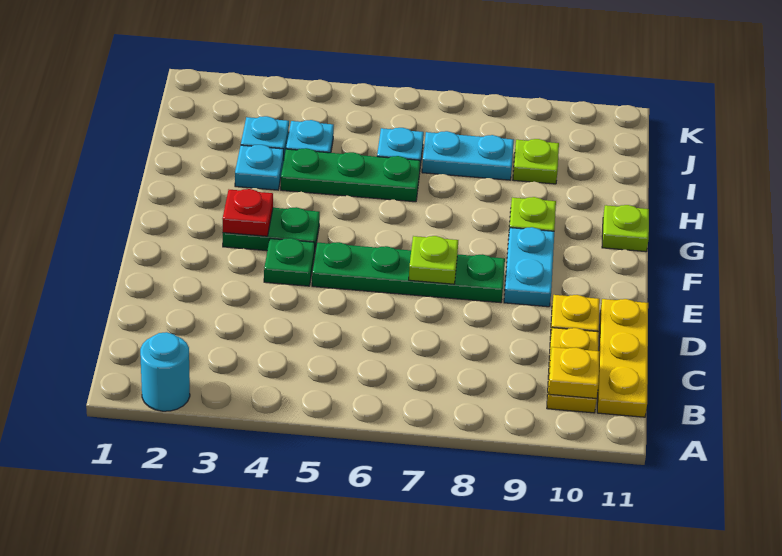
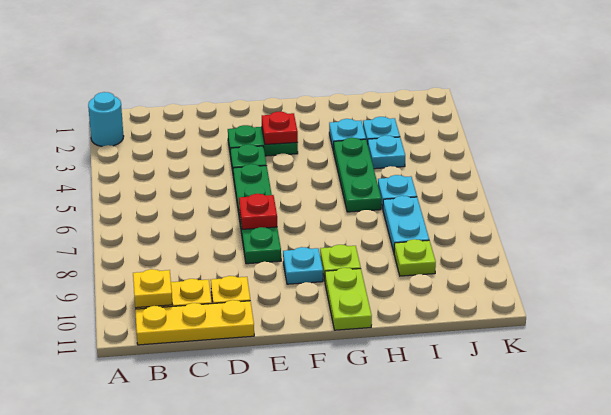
lime plate E7 level 2 -> red plate E7 level 2
cyan plate E9:F9 level 1 -> cyan plate F9 level 1
green plate F3:F4 level 1 -> green plate E3:F3 level 1
lime plate G11 level 1 -> lime plate G10:G11 level 1

